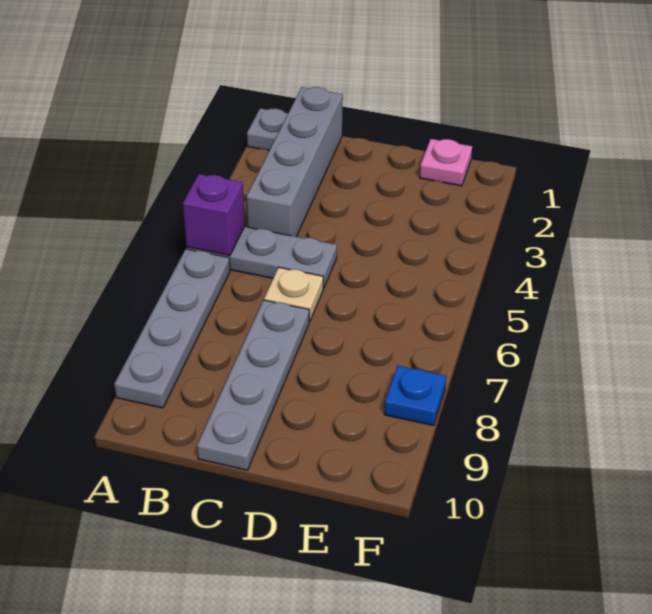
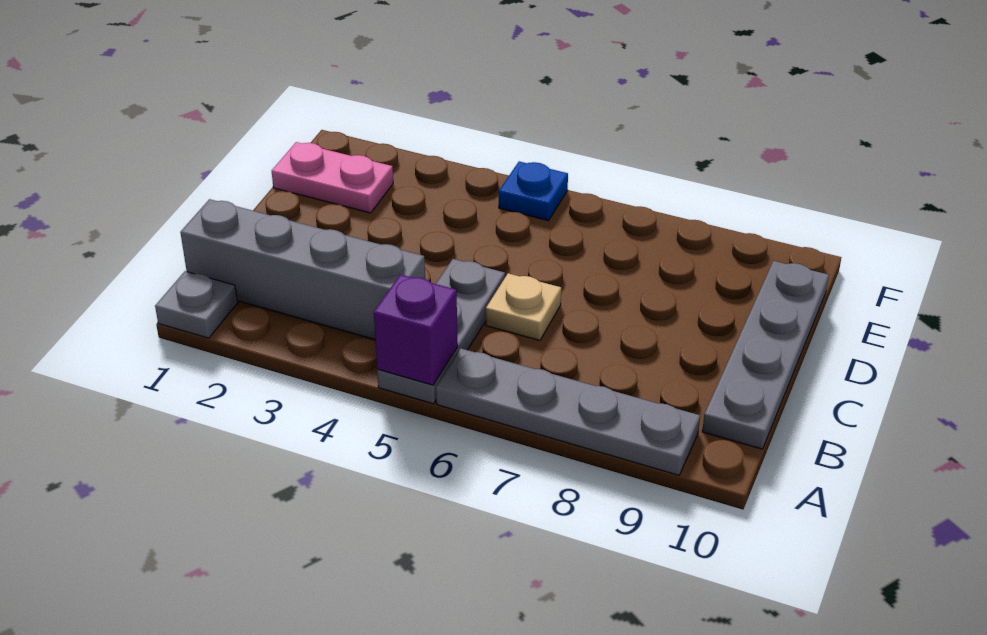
grey plate C7:C10 level 1 -> grey plate B10:E10 level 1
pink plate E1 level 1 -> pink plate E1:E2 level 1
blue plate F8 level 1 -> blue plate F5 level 1

